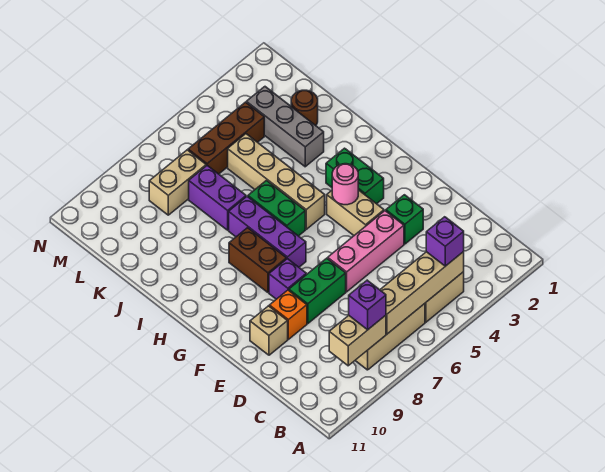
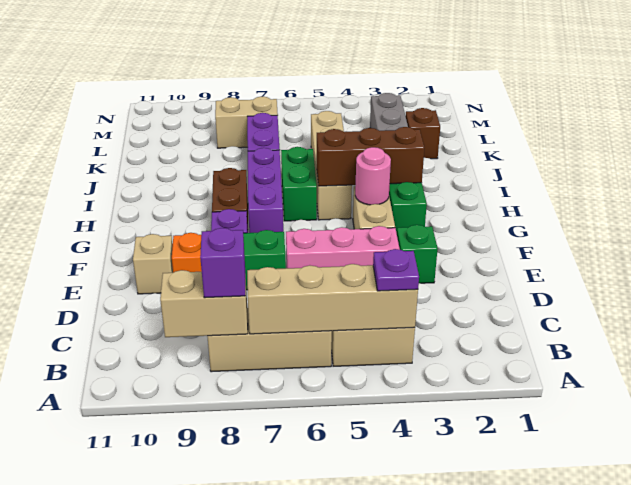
purple brick B4 level 3 -> purple plate B4 level 3
brown round brick K2 level 1 -> brown brick K2 level 1
brown brick L4:L6 level 1 -> brown brick H3:H5 level 2

